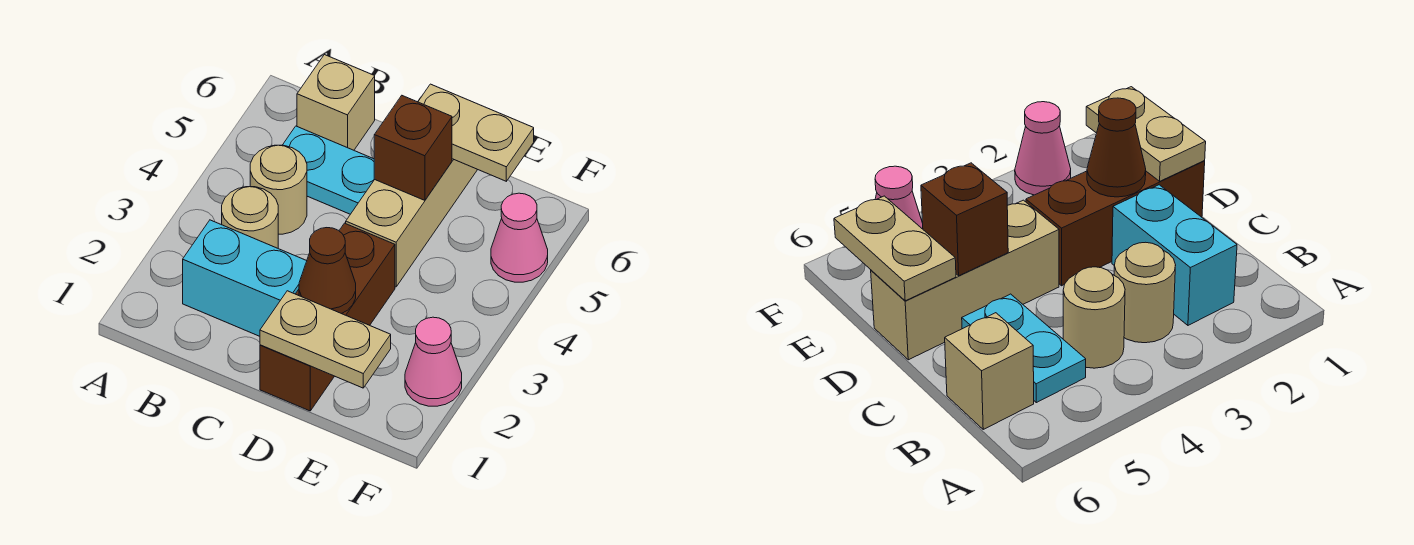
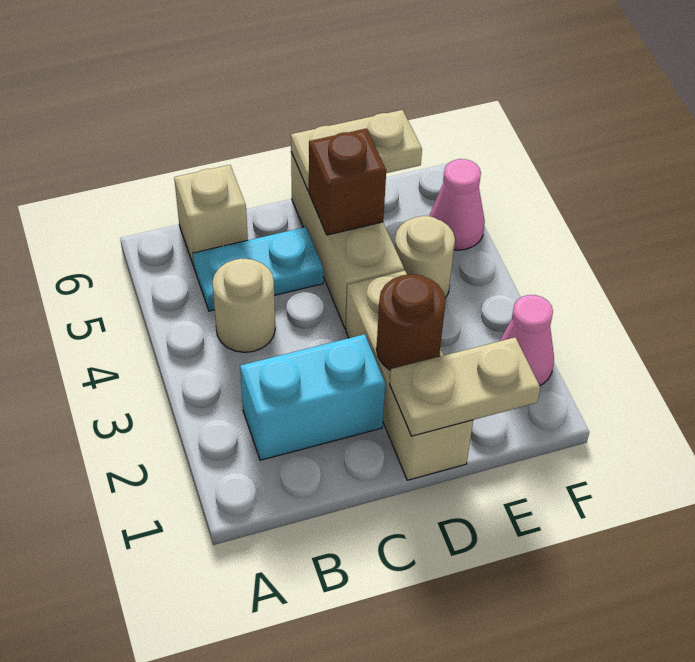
tan round brick B3 level 1 -> tan round brick E4 level 1
brown brick D1:D3 level 1 -> tan brick D1:D3 level 1
brown cone D2 level 2 -> brown round brick D2 level 2

